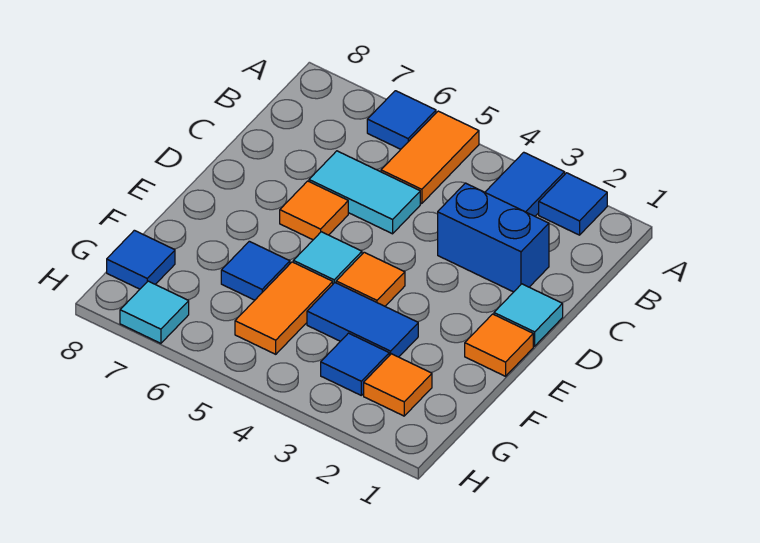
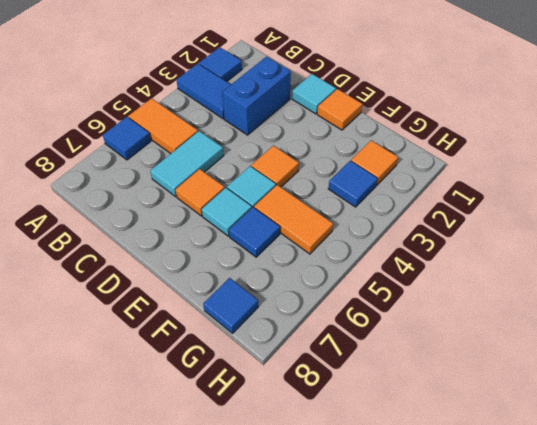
blue tile F3:F4 level 1 -> none
cyan tile H7 level 1 -> cyan tile E6 level 1

